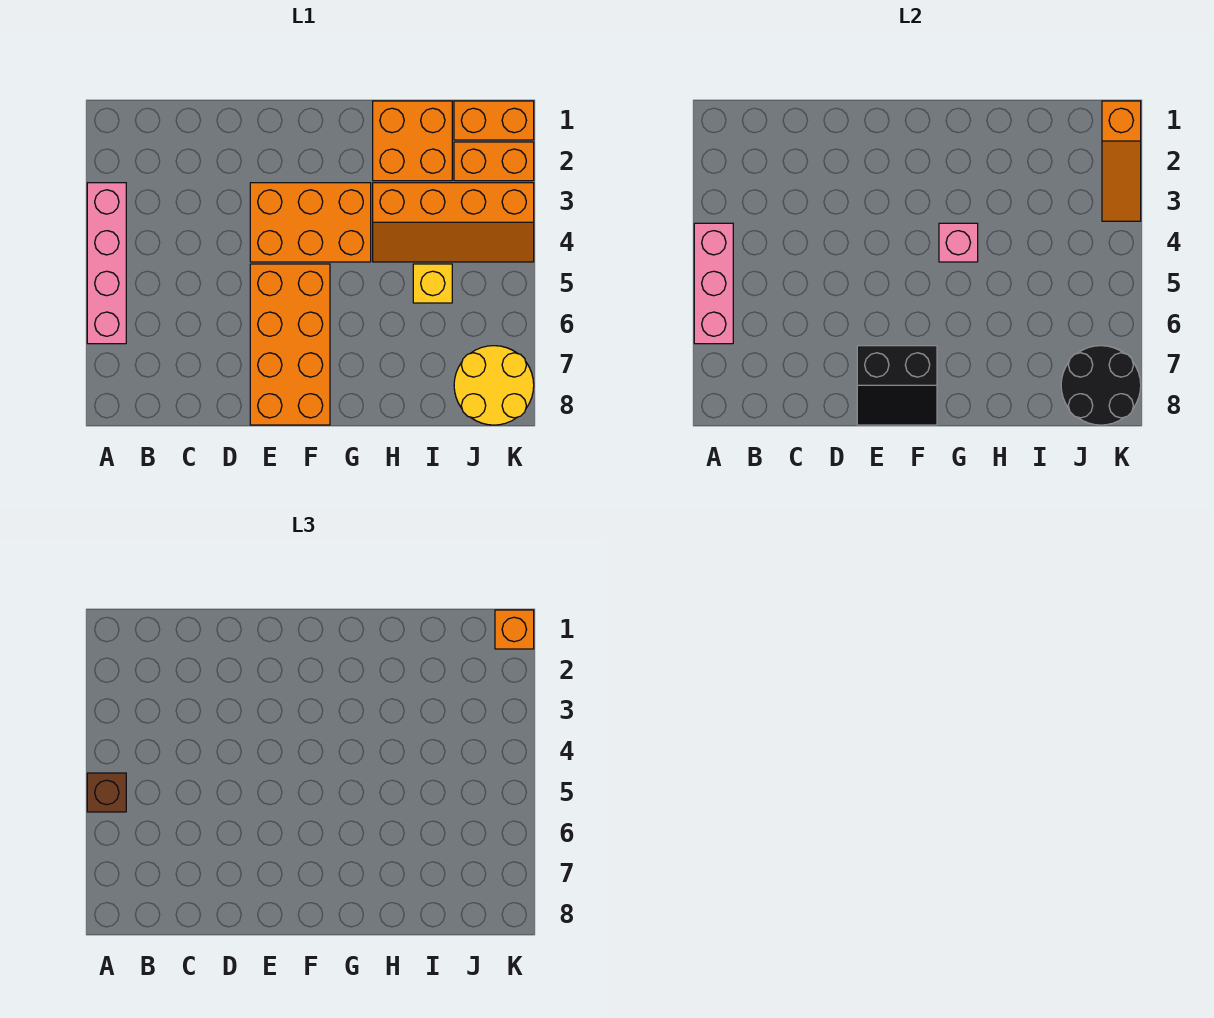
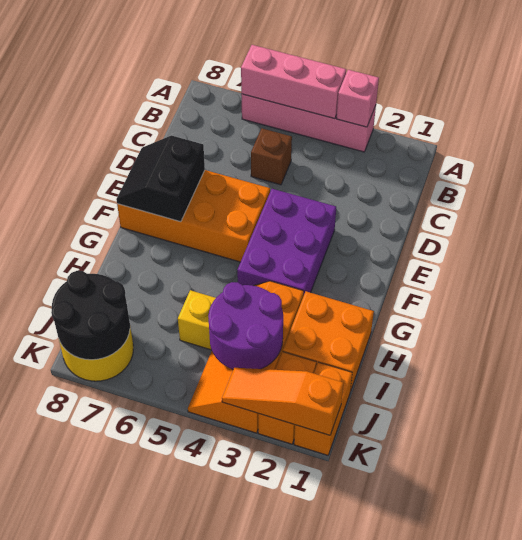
brown brick A5 level 3 -> brown brick C5 level 1
orange brick E3:G4 level 1 -> purple brick E3:G4 level 1
pink brick G4 level 2 -> pink brick A3 level 2
none -> purple round brick I3:J4 level 2
orange brick K1 level 3 -> none

